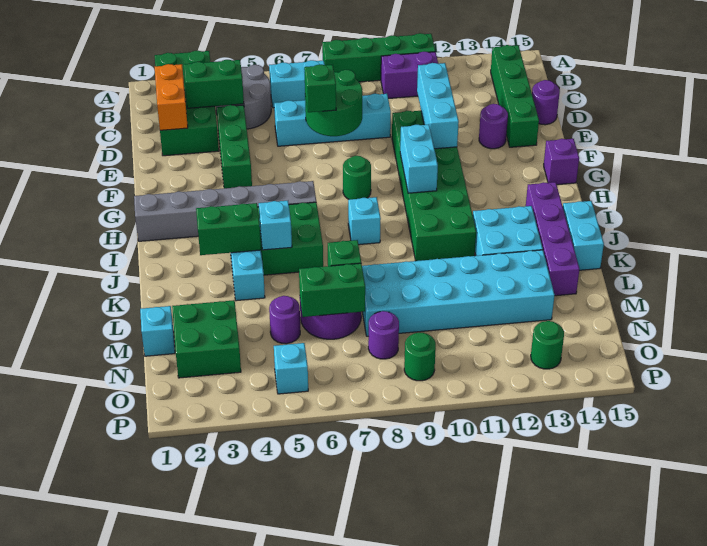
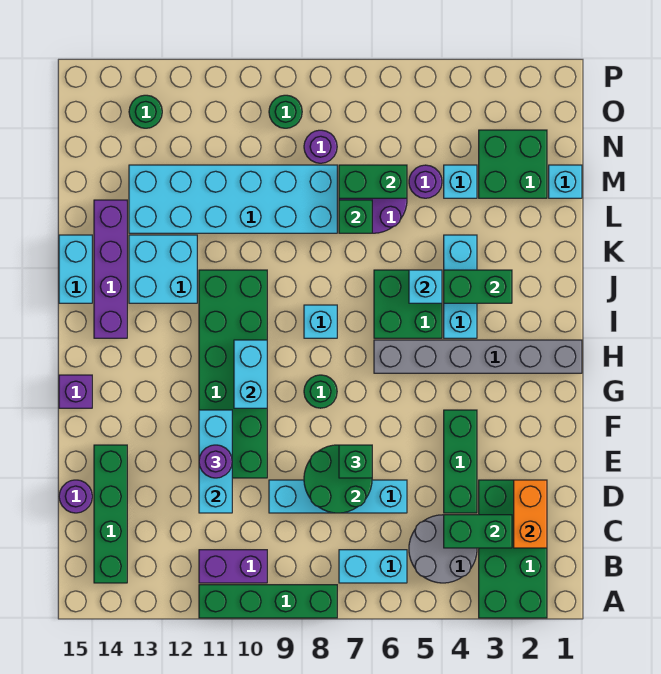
purple round brick E13 level 1 -> purple round brick E11 level 3
cyan brick O5 level 1 -> cyan brick M4 level 1

